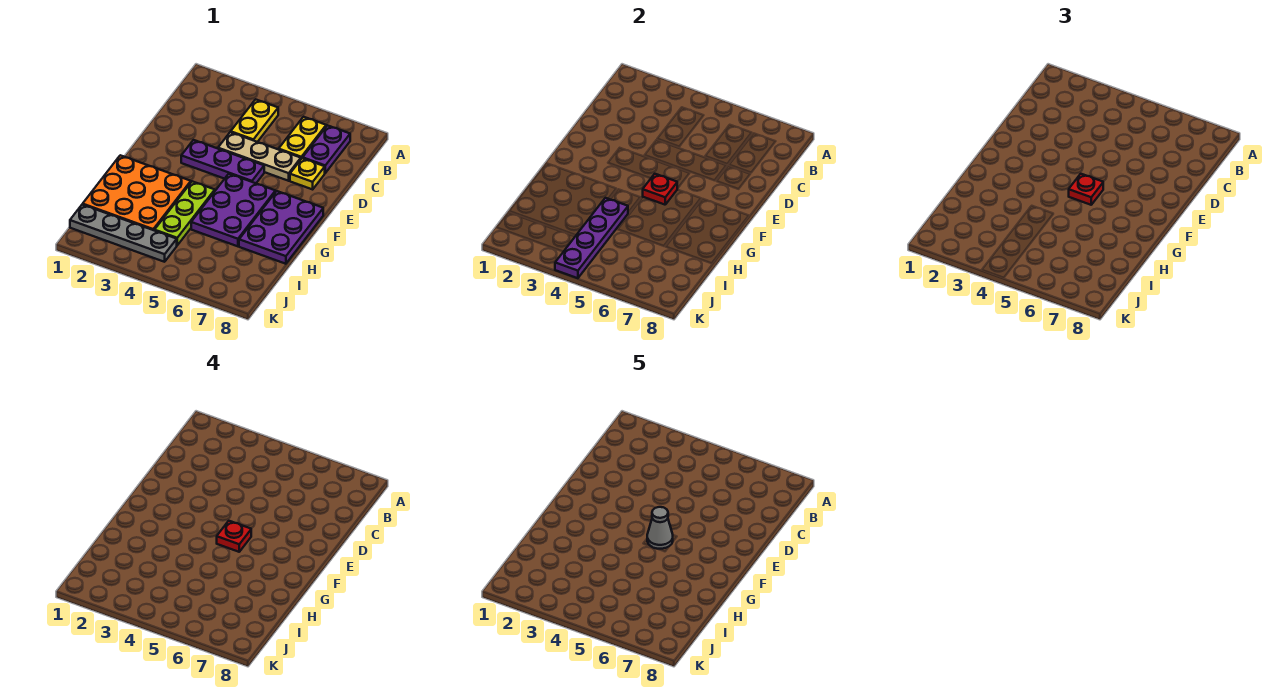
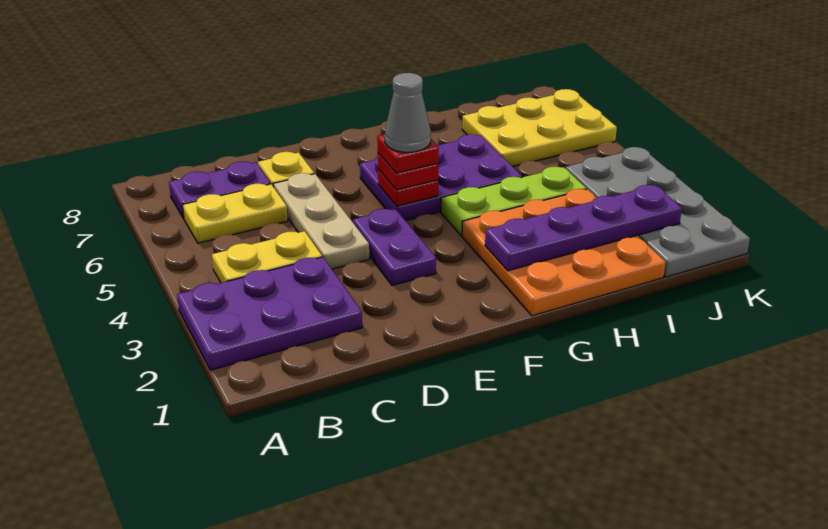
purple plate E3:E5 level 1 -> purple plate E3:E4 level 1
purple plate F7:H8 level 1 -> purple plate A2:C3 level 1
purple plate H4:K4 level 2 -> purple plate G2:J2 level 2
none -> yellow plate I6:K7 level 1
grey plate J1:J4 level 1 -> grey plate J1:K4 level 1

